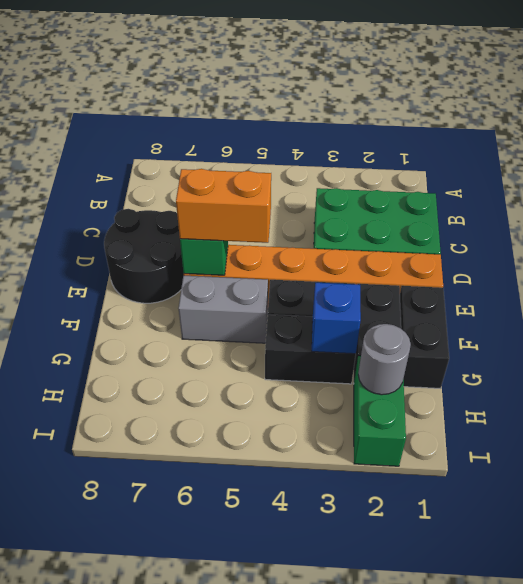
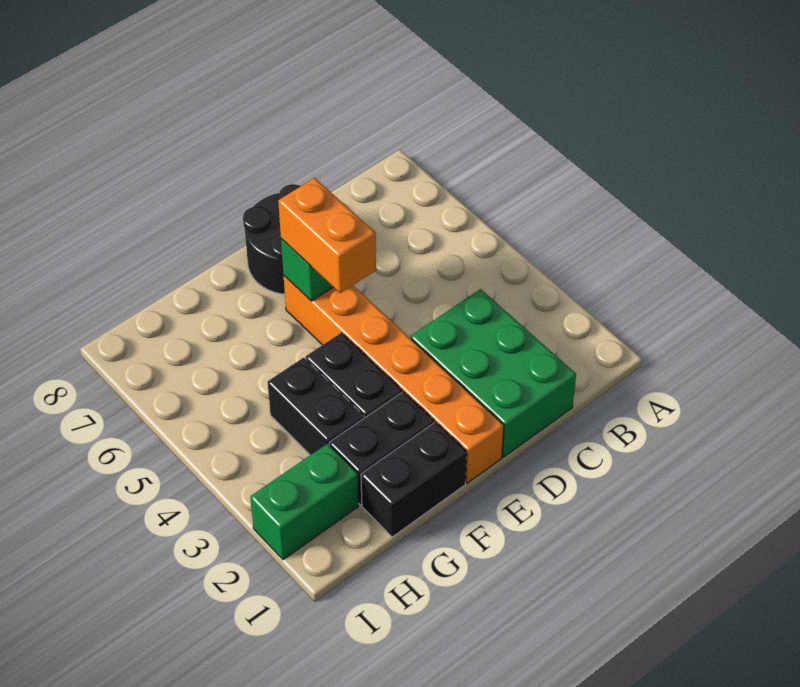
grey brick F5:F6 level 1 -> none
blue brick G3 level 2 -> none
grey round brick H2 level 2 -> none

